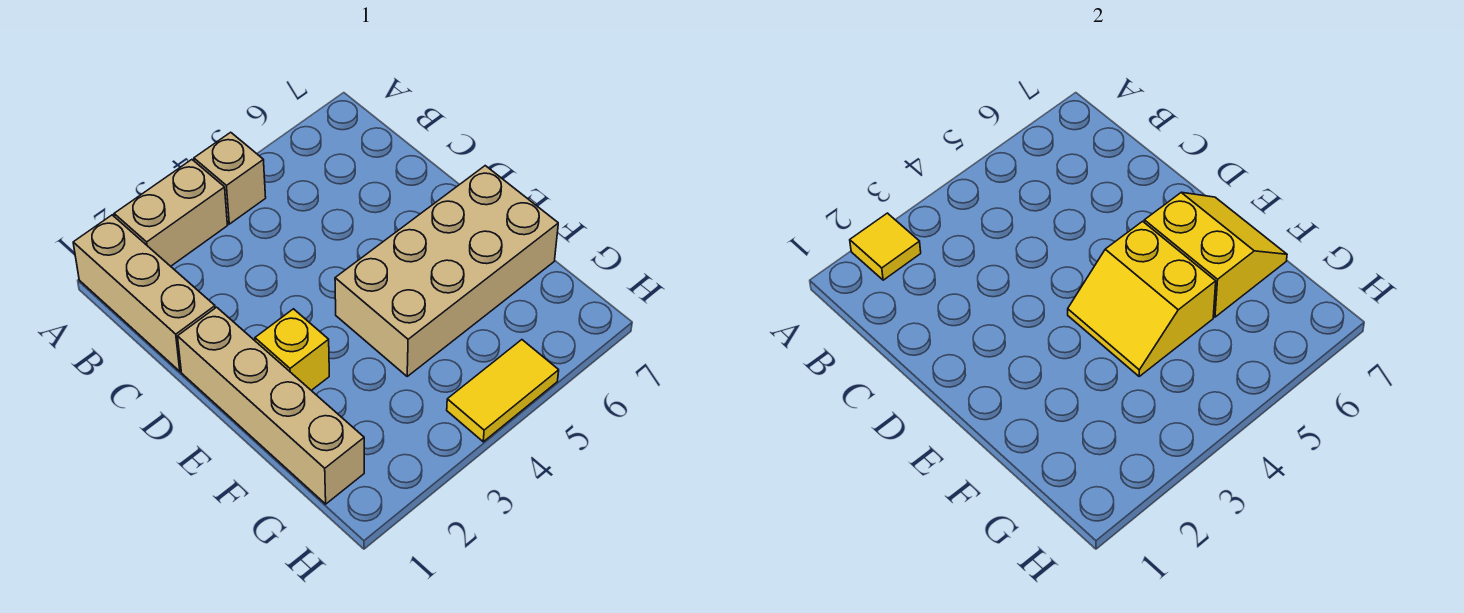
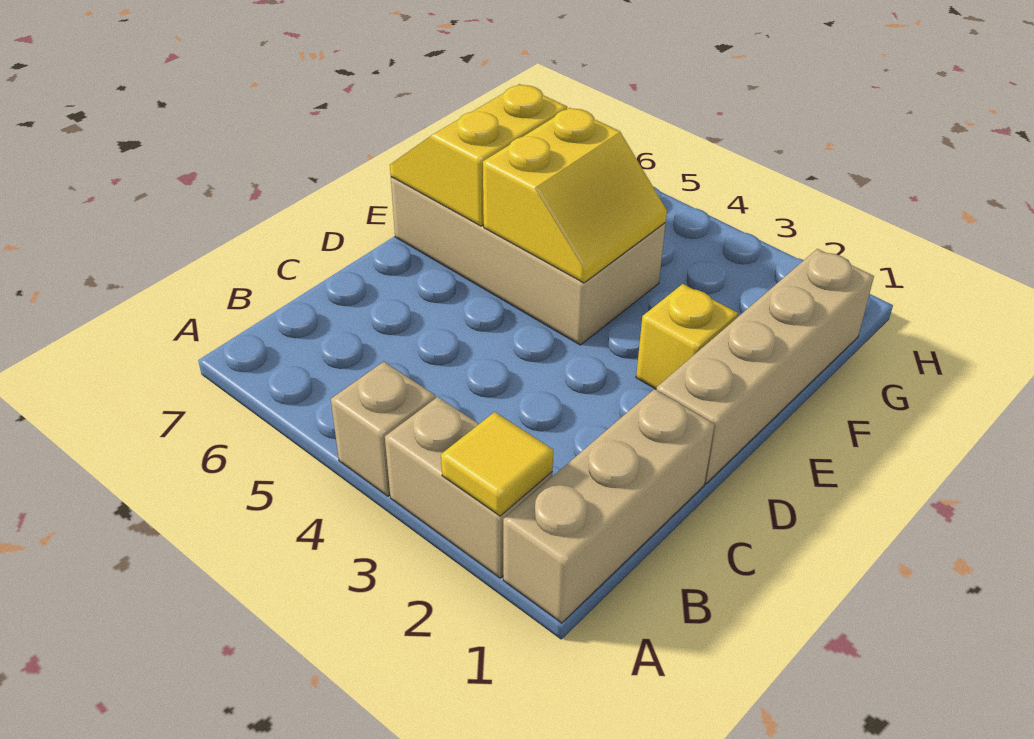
yellow tile H4:H5 level 1 -> none

